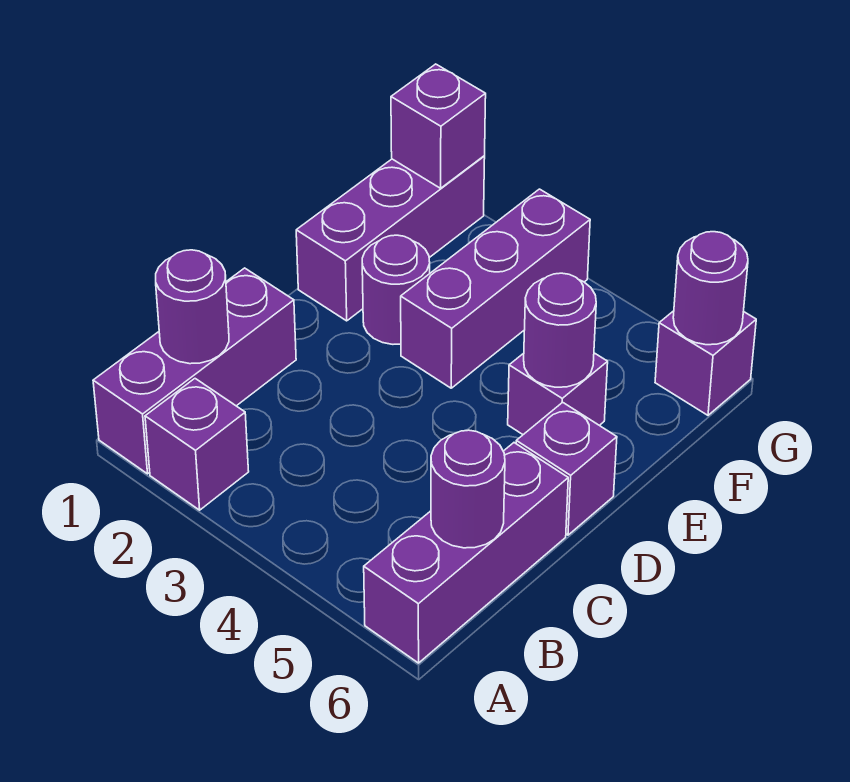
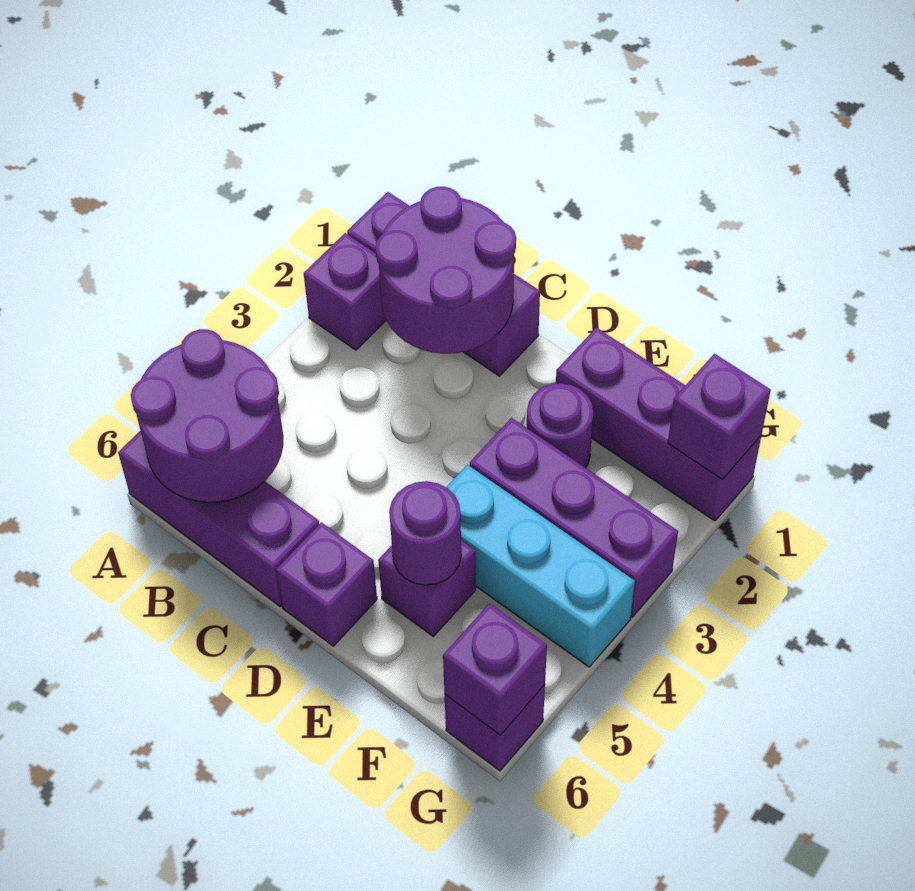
purple round brick B1 level 2 -> purple round brick B1:C2 level 2
purple round brick B6 level 2 -> purple round brick A5:B6 level 2
none -> cyan brick E4:G4 level 1
purple round brick G6 level 2 -> purple brick G6 level 2

